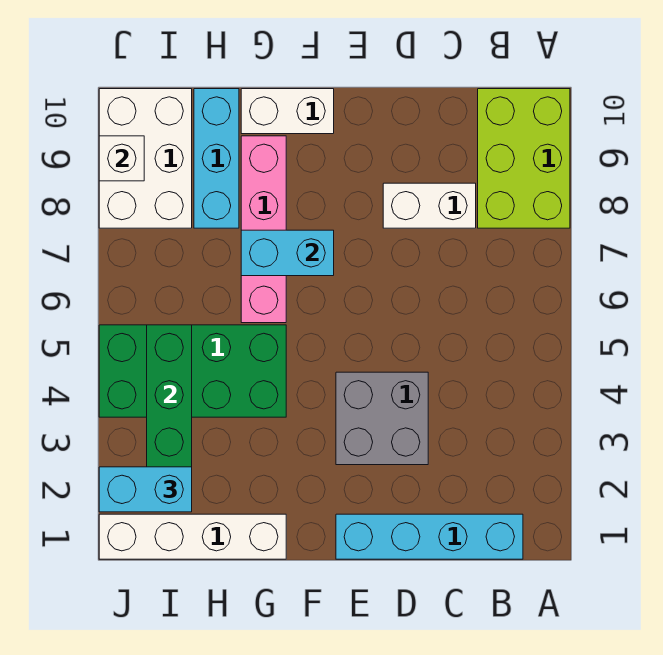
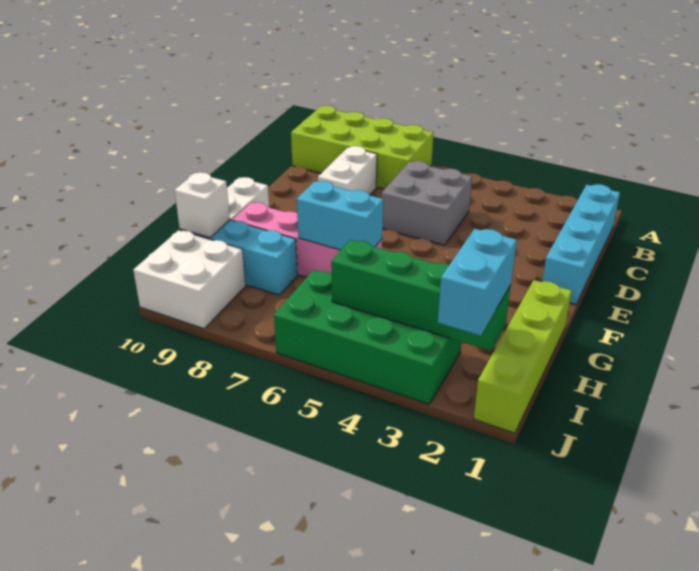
lime brick A8:B10 level 1 -> lime brick A7:B10 level 1
grey brick D3:E4 level 1 -> grey brick C5:D6 level 1
cyan brick F7:G7 level 2 -> cyan brick G6:G7 level 2
white brick G1:J1 level 1 -> lime brick G1:J1 level 1
green brick G4:J5 level 1 -> green brick I3:J6 level 1
white brick I8:J10 level 1 -> white brick I9:J10 level 1
white brick J9 level 2 -> white brick H10 level 2

